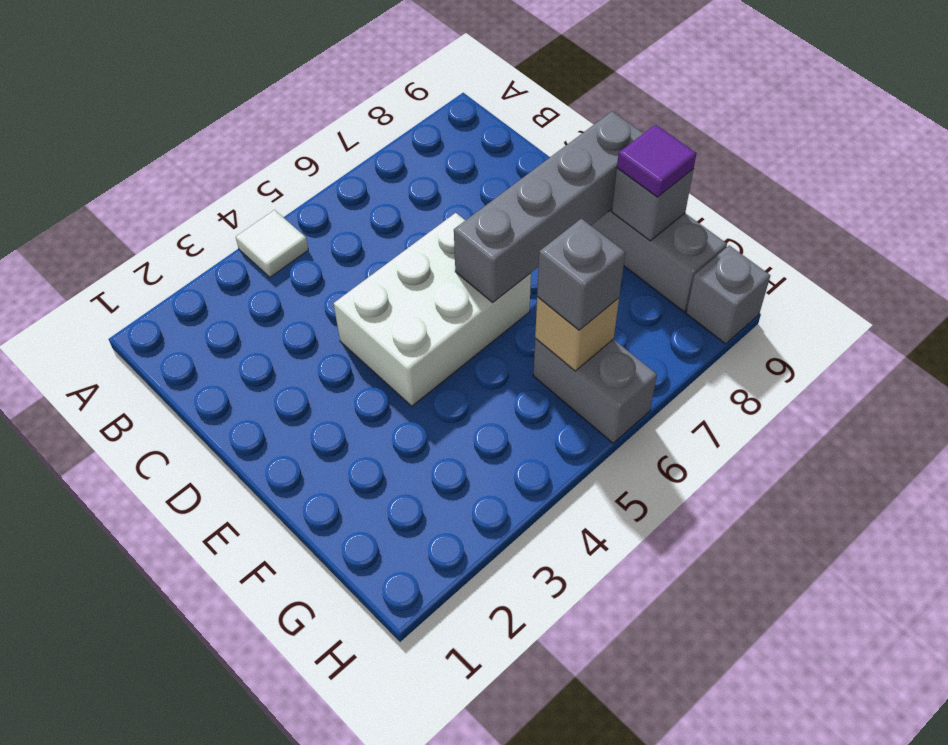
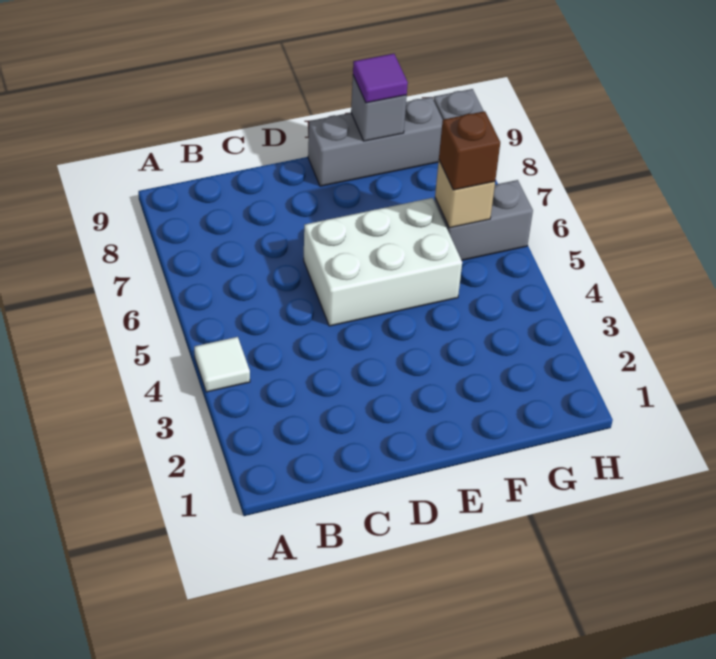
white brick D4:E6 level 1 -> white brick D5:F6 level 1
grey brick E6:E9 level 2 -> none
grey brick G6 level 3 -> brown brick G6 level 3

